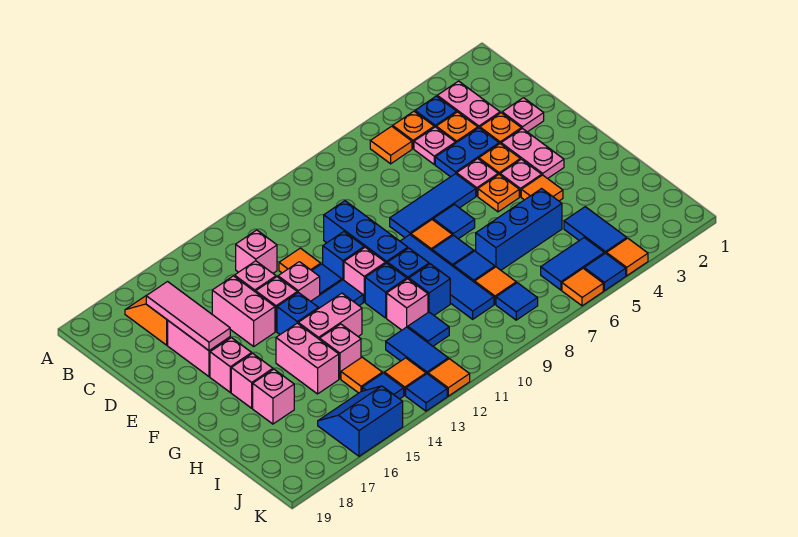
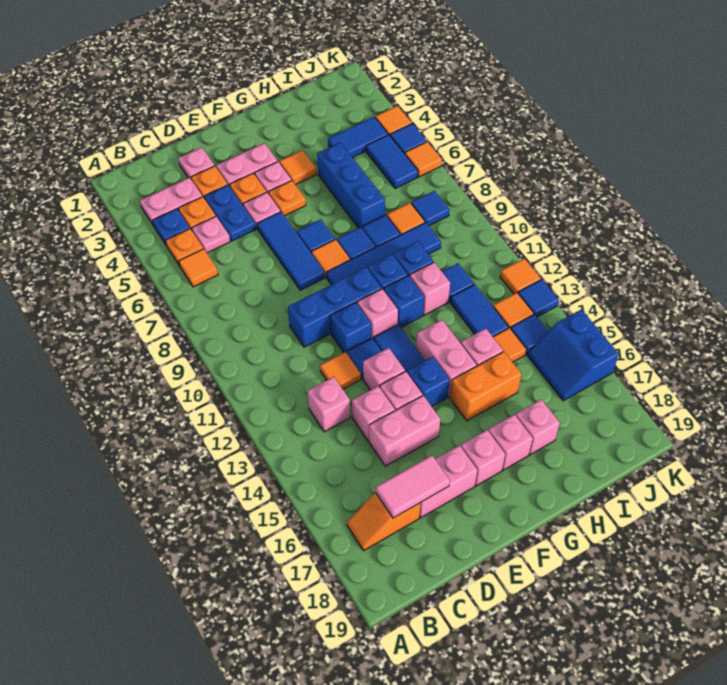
pink tile C17:E17 level 2 -> pink tile C17:D17 level 2
pink brick G15:H15 level 1 -> orange brick G15:H15 level 1
blue tile I12:J12 level 1 -> blue tile I12:I13 level 1

